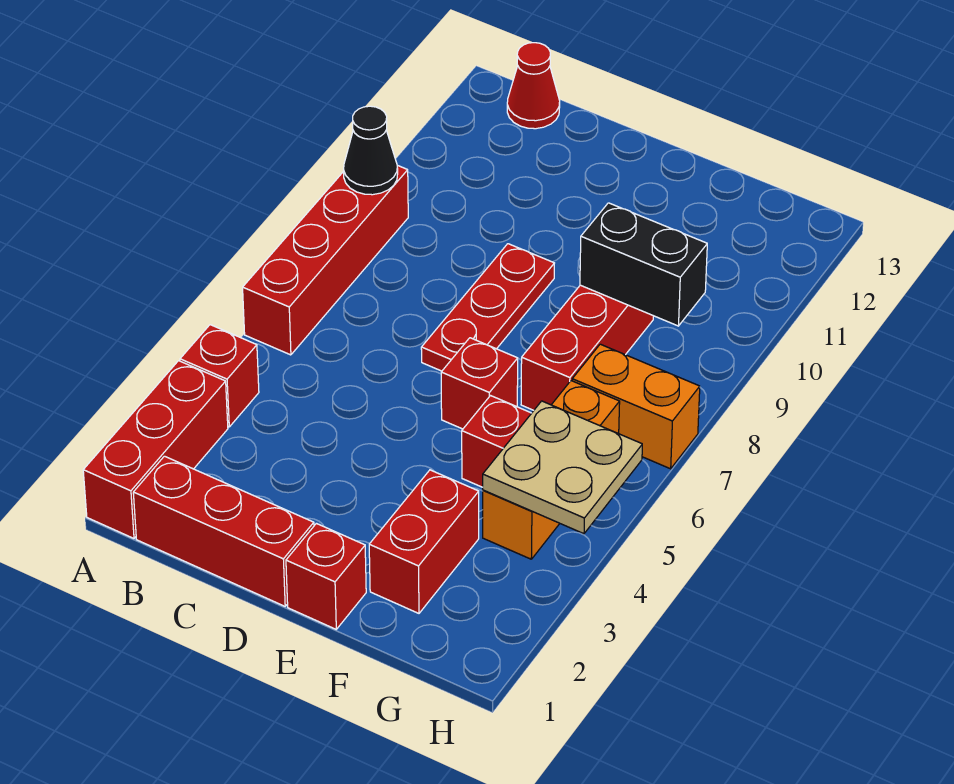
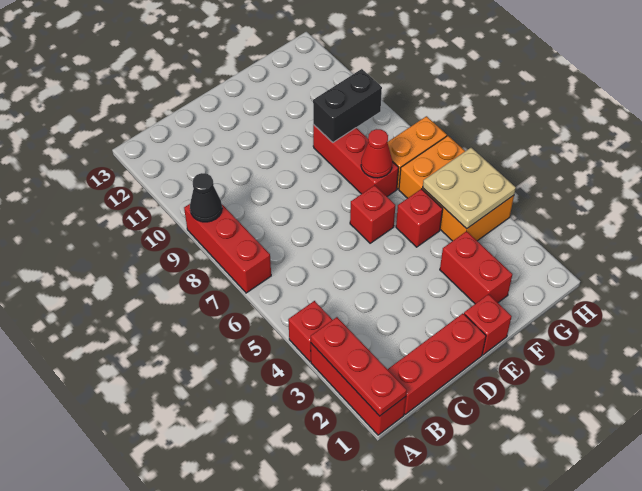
red brick A6:A9 level 1 -> red brick A7:A9 level 1
red cone B13 level 1 -> red cone F7 level 2
red plate D7:D9 level 1 -> red plate A1:A3 level 2
orange brick G4:G6 level 1 -> orange brick G4:H6 level 1

